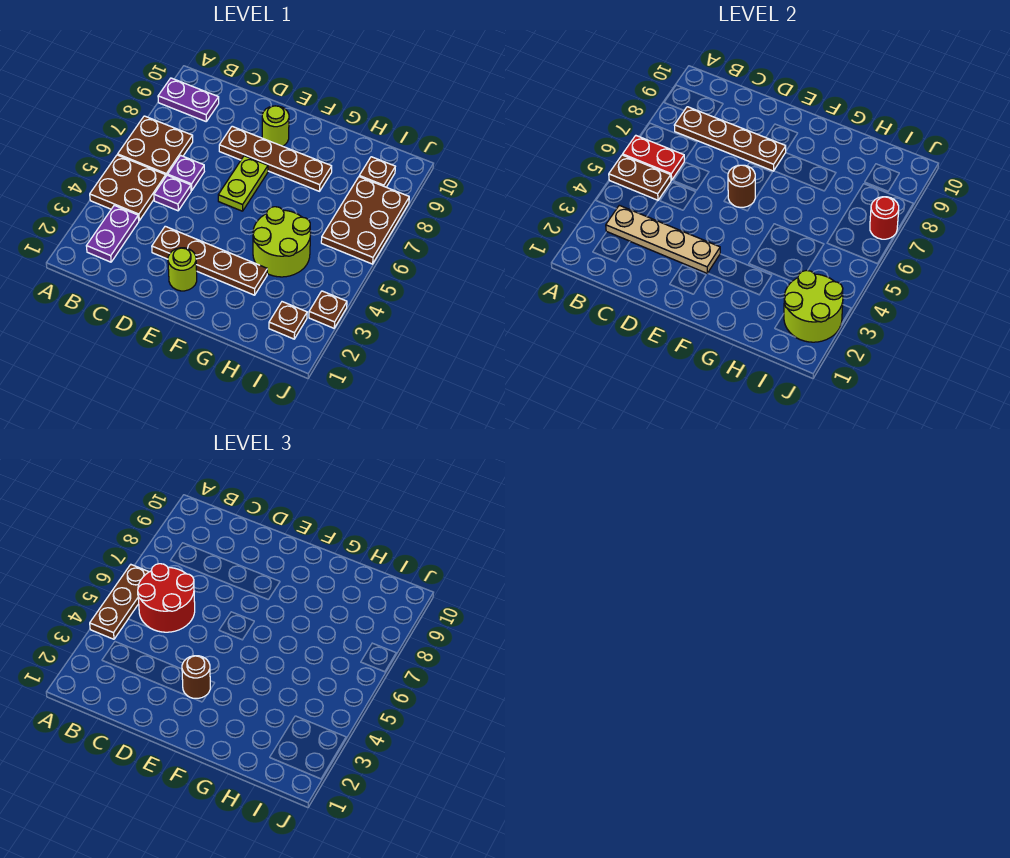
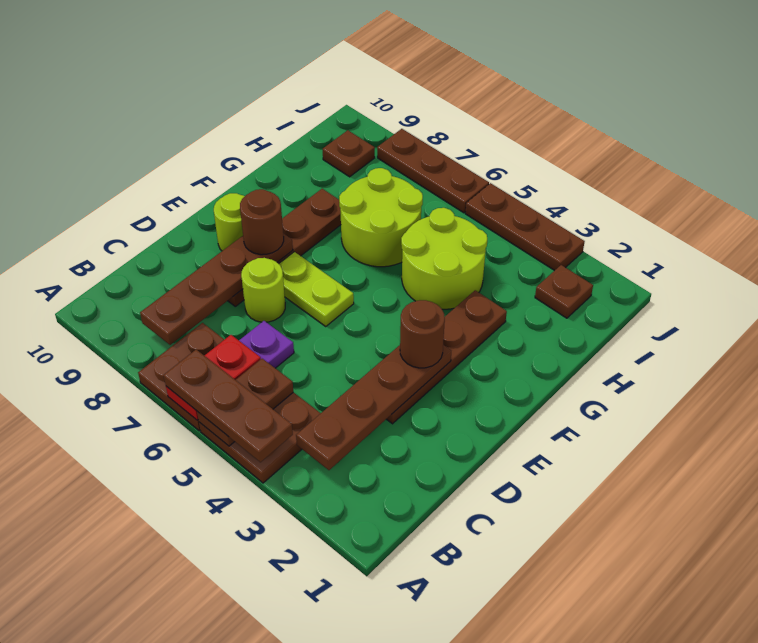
purple plate A9:B9 level 1 -> none
purple plate B2:B3 level 1 -> none
tan plate B3:E3 level 2 -> brown plate B3:E3 level 2
red round brick B5:C6 level 3 -> none
purple plate C5 level 1 -> none
lime round brick E2 level 1 -> lime round brick D7 level 1
brown round brick E6 level 2 -> brown round brick E8 level 3
lime round brick I2:J3 level 2 -> lime round brick G6:H7 level 1
brown plate I6:J8 level 1 -> brown plate J6:J8 level 1
brown plate J3 level 1 -> brown plate J3:J5 level 1
red round brick J7 level 2 -> none

